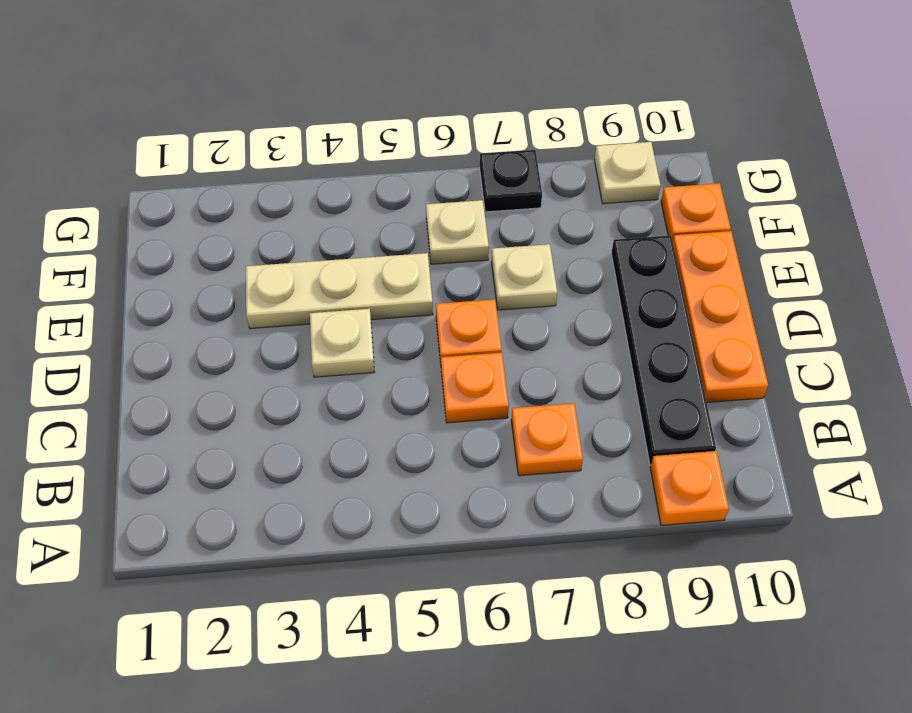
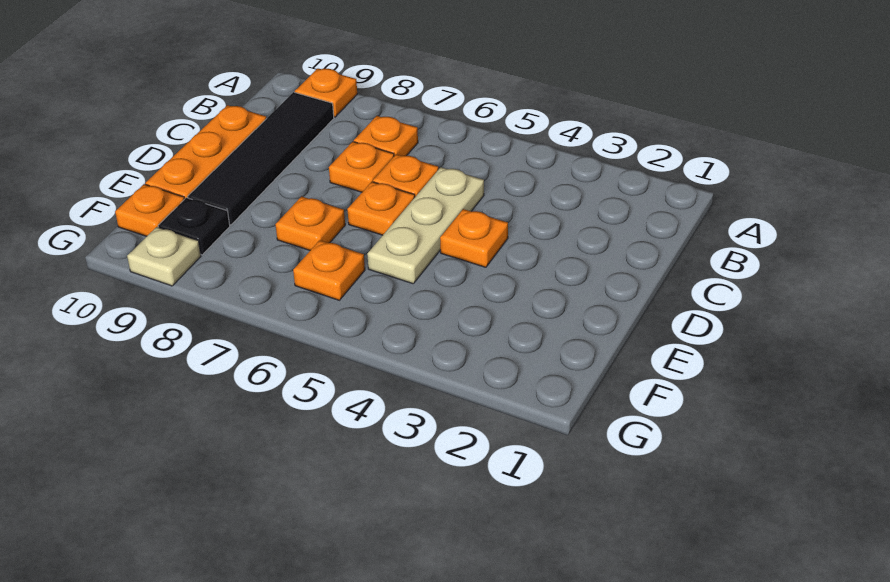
black plate B9:E9 level 1 -> black tile B9:E9 level 1
none -> orange plate C7 level 1
tan plate D4 level 1 -> orange plate D4 level 1
tan plate E3:E5 level 1 -> tan plate C5:E5 level 1
tan plate E7 level 1 -> orange plate E7 level 1
tan plate F6 level 1 -> orange plate F6 level 1
black plate G7 level 1 -> black plate F9 level 1

